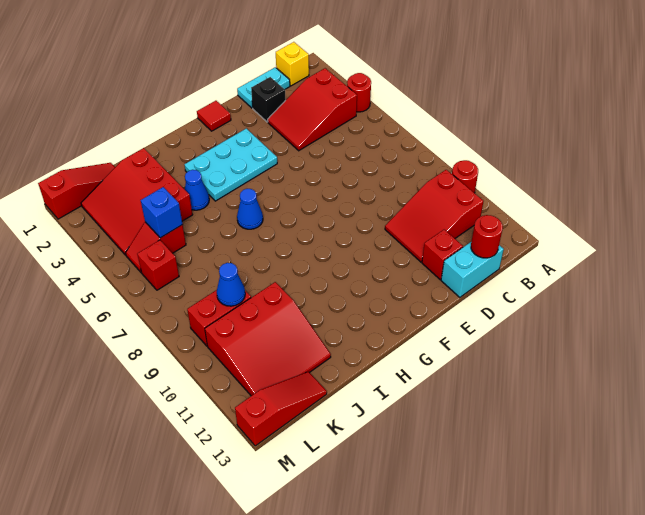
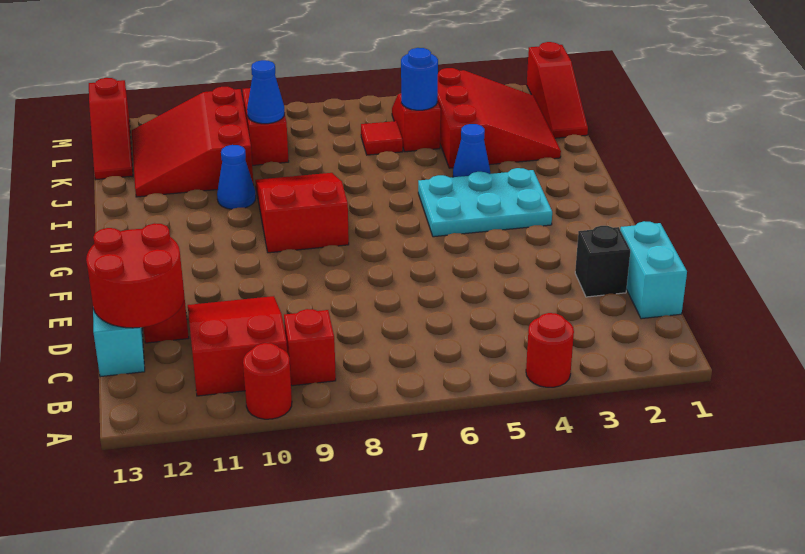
yellow brick B1 level 1 -> none
red slope B3:D4 level 1 top B -> red slope G8:I9 level 1 top G
cyan plate C1:D1 level 1 -> cyan brick C1:D1 level 1
red round brick C13 level 2 -> red round brick C12:D13 level 2
red tile F1 level 1 -> red tile K6 level 1
cyan plate F3:H4 level 1 -> cyan plate G3:H5 level 1
blue cone H6 level 1 -> blue cone I10 level 1
red slope J2:L4 level 1 top J -> red slope J2:L4 level 1 top 4
blue brick K5 level 2 -> blue round brick K5 level 2
red brick L6 level 1 -> red brick B9 level 1

